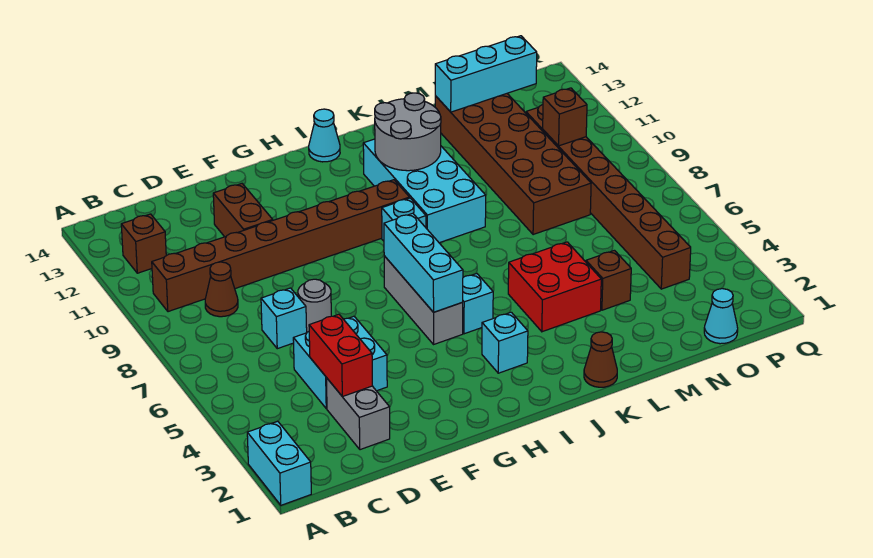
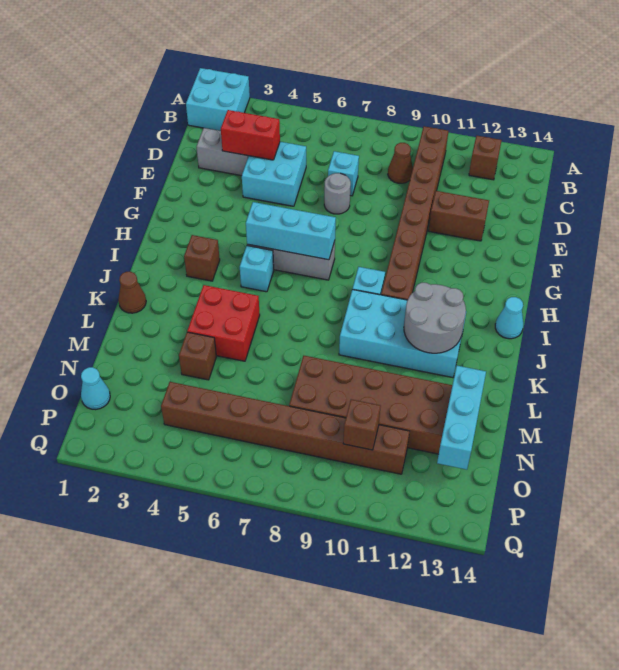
cyan brick A1:A2 level 1 -> cyan brick A1:B2 level 1
cyan brick I3 level 1 -> brown brick I3 level 1

